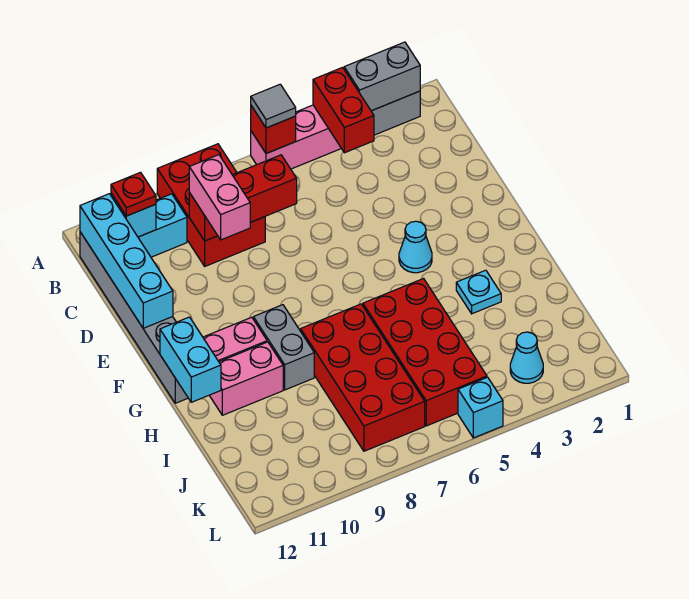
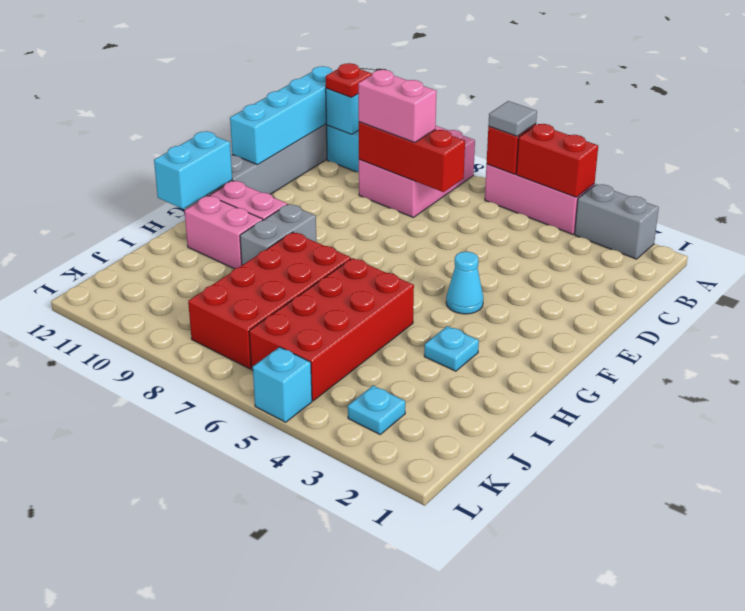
grey brick A2:A3 level 2 -> none
red brick A4:B4 level 2 -> red brick A4:A5 level 2
red brick A8:C9 level 1 -> pink brick A8:C9 level 1
pink brick C9:D9 level 3 -> pink brick C8:C9 level 3
cyan cone K3 level 1 -> cyan plate K3 level 1

